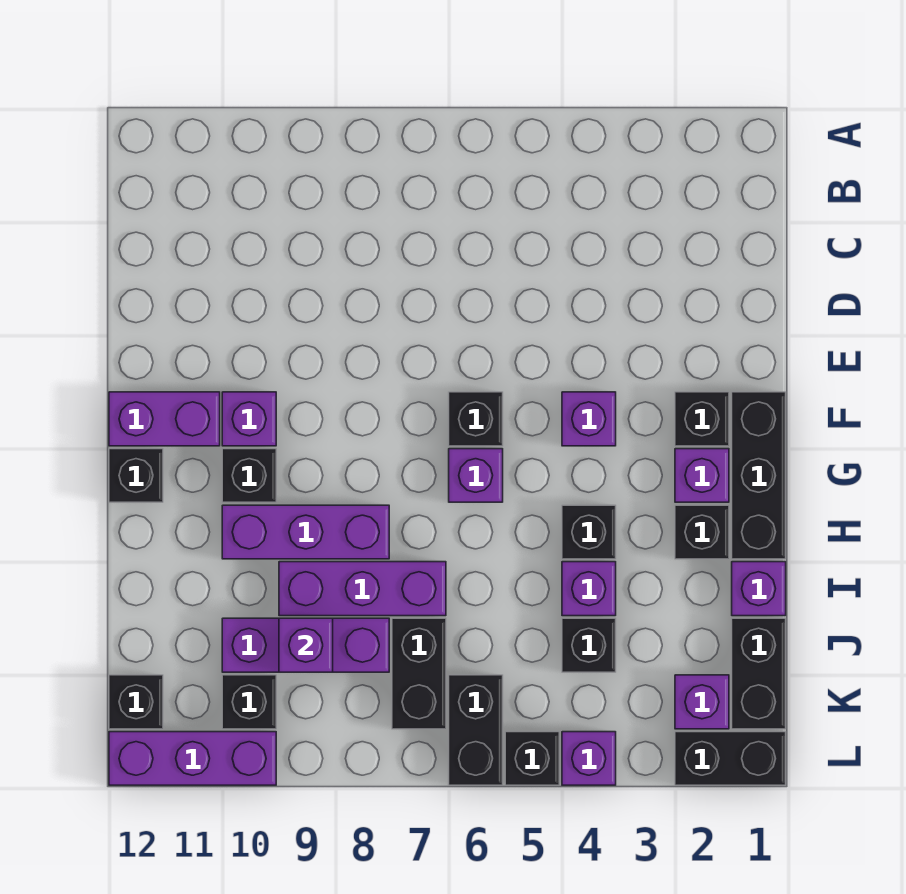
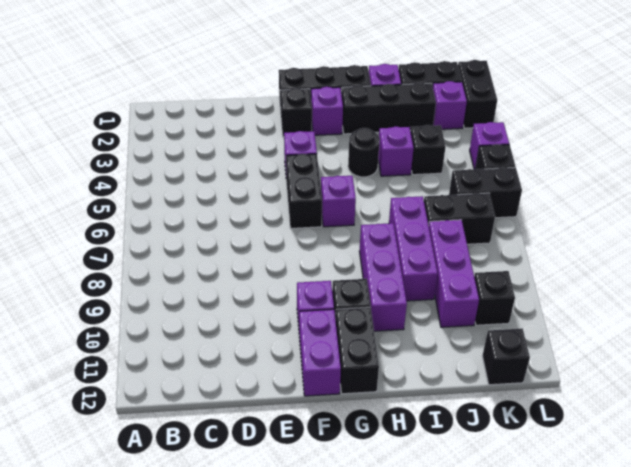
black brick F6 level 1 -> black brick F5:F6 level 1
black brick G12 level 1 -> black brick G11:G12 level 1
black brick H2 level 1 -> black brick H2:J2 level 1
black brick H4 level 1 -> black round brick H4 level 1
purple brick J9 level 2 -> none
purple brick L10:L12 level 1 -> none

